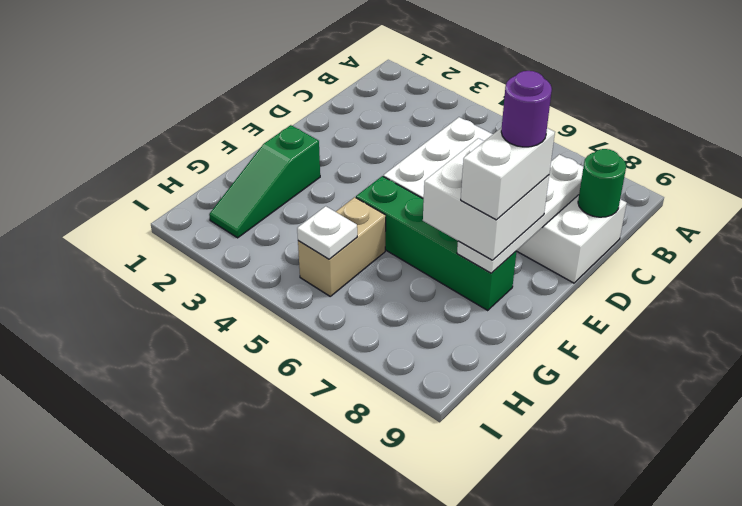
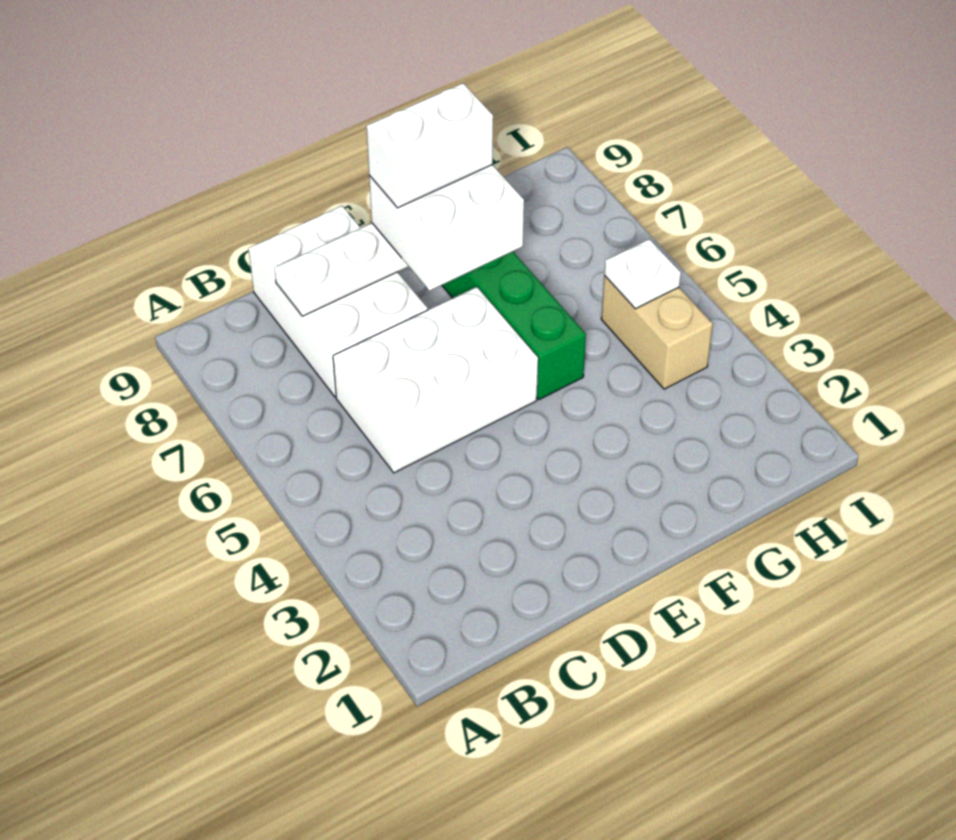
green round brick C9 level 2 -> none
purple round brick E8 level 5 -> none
green slope F2:H2 level 1 top F -> none
tan brick G5:H5 level 1 -> tan brick H4:H5 level 1

